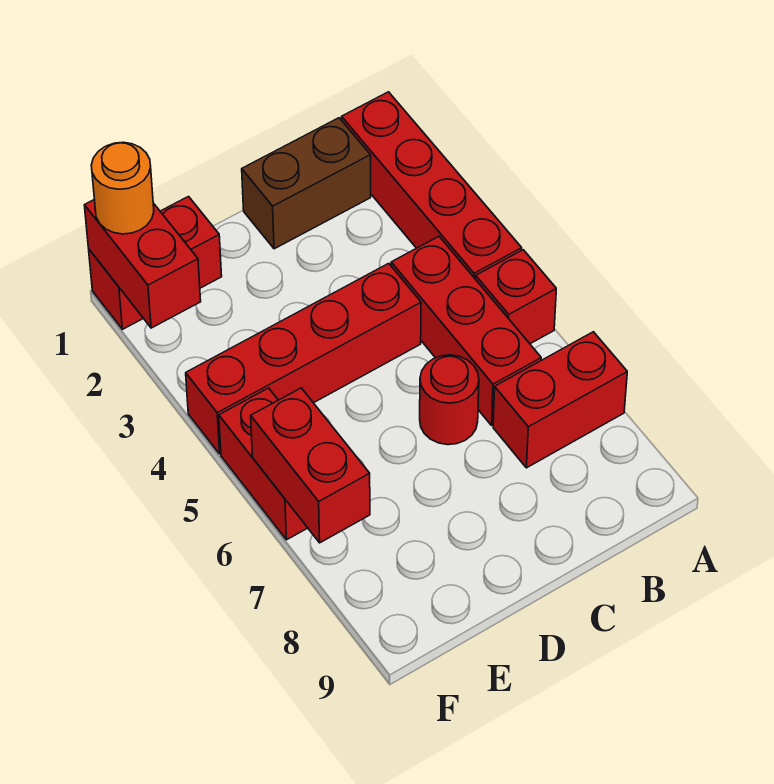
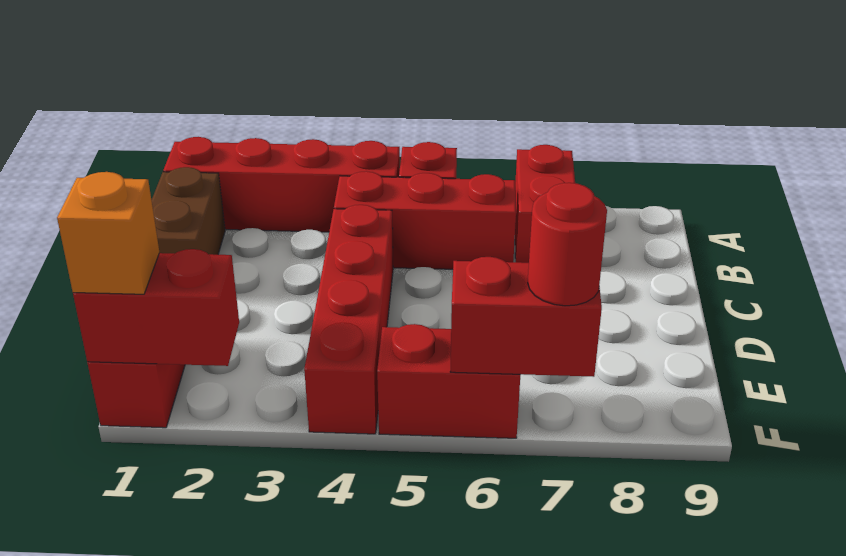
red round brick C6 level 1 -> red round brick F7 level 3
orange round brick F1 level 3 -> orange brick F1 level 3

